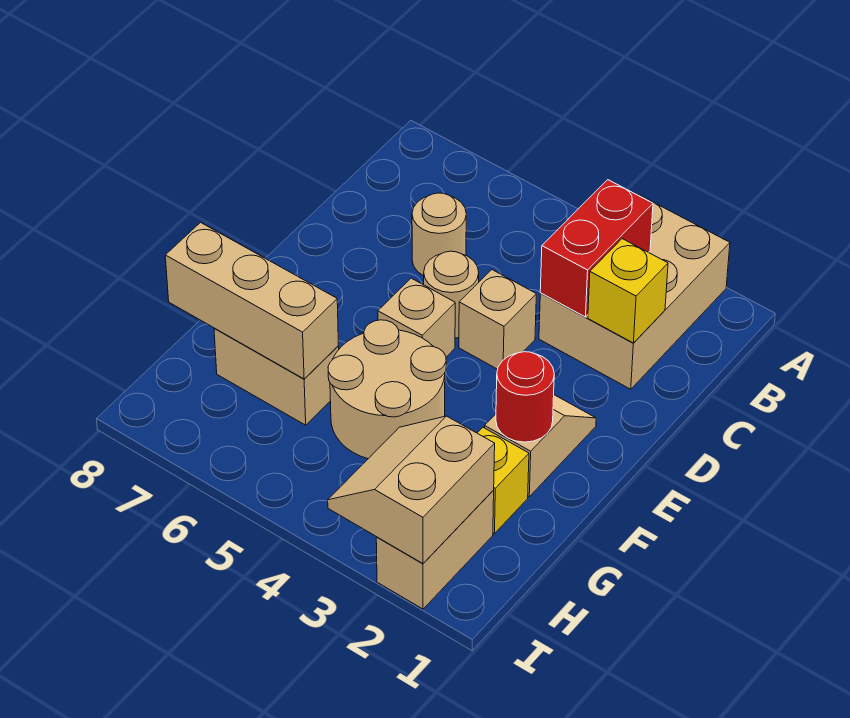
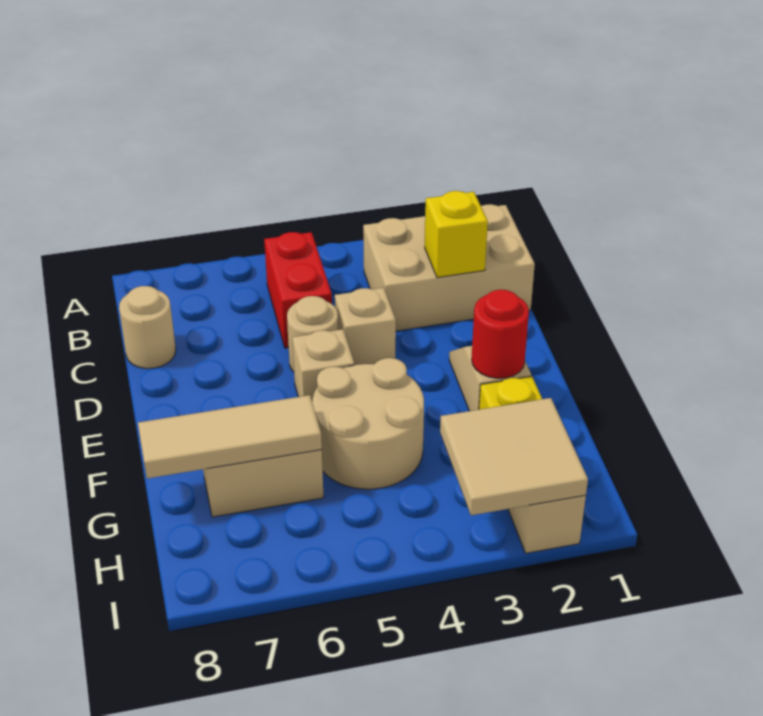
tan brick A2:C3 level 1 -> tan brick B1:C3 level 1
red brick B3:C3 level 2 -> red brick B5:C5 level 1
tan round brick C6 level 1 -> tan round brick C8 level 1
tan brick G6:G8 level 2 -> tan tile G6:G8 level 2
tan slope H2:I3 level 2 top 2 -> tan tile H2:I3 level 2

